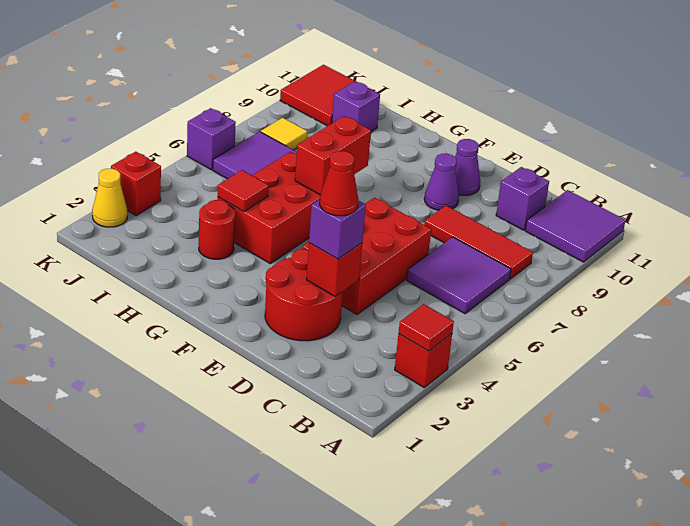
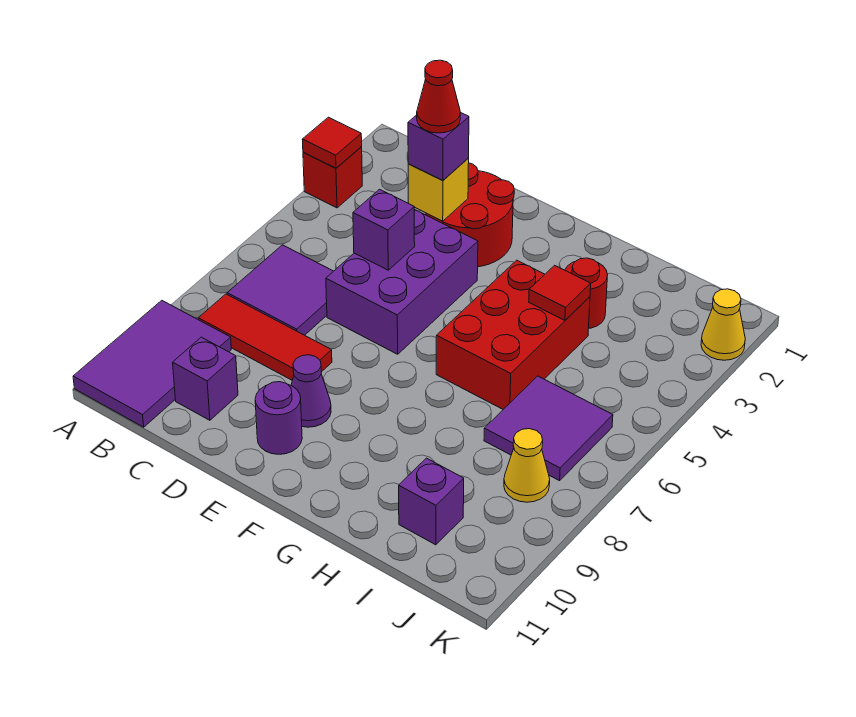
purple tile A10:B11 level 1 -> purple tile A9:B11 level 1
red brick D3 level 2 -> yellow brick D3 level 2
red brick D4:E6 level 1 -> purple brick D4:E6 level 1
purple cone E10 level 1 -> purple round brick E10 level 1
red brick G6:G7 level 2 -> none
yellow tile J8 level 1 -> yellow cone J8 level 1
red tile J10:K11 level 1 -> none
red brick K3 level 1 -> none
purple brick K6 level 1 -> purple brick D5 level 2

